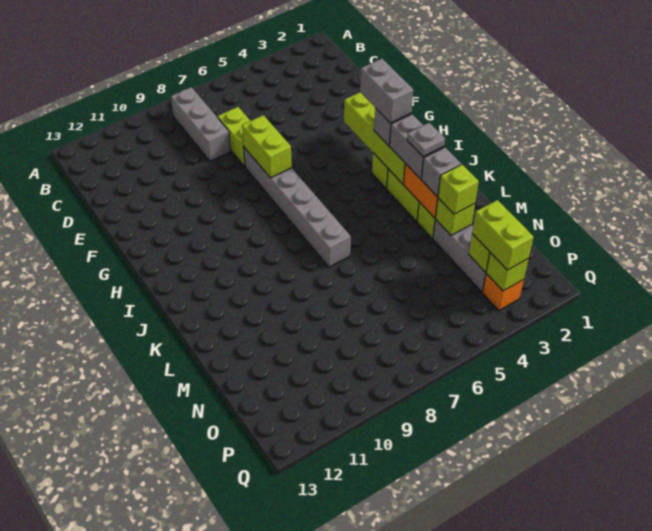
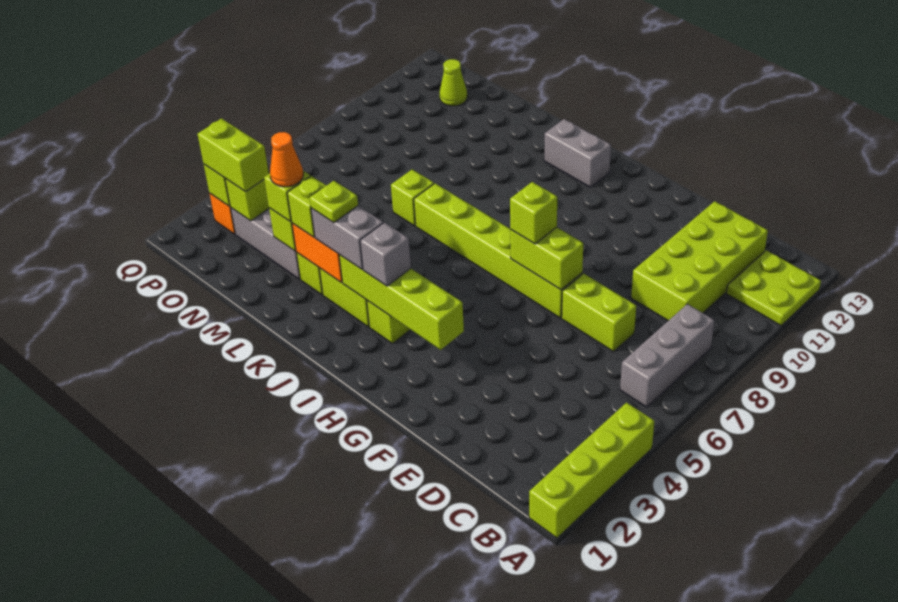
none -> lime brick A1:A4 level 1
none -> lime plate A11:B12 level 1
grey brick B8:D8 level 1 -> grey brick B6:B8 level 1
none -> lime brick C9:D12 level 1
grey brick F7:K7 level 1 -> lime brick F7:K7 level 1
none -> lime brick G7 level 3
grey brick H3:I3 level 4 -> grey brick I12:J12 level 1
grey plate K3 level 4 -> lime plate K3 level 4
grey brick L3 level 3 -> lime brick L3 level 3
none -> lime brick L7 level 1
none -> orange cone M3 level 4
none -> lime cone O12 level 1

